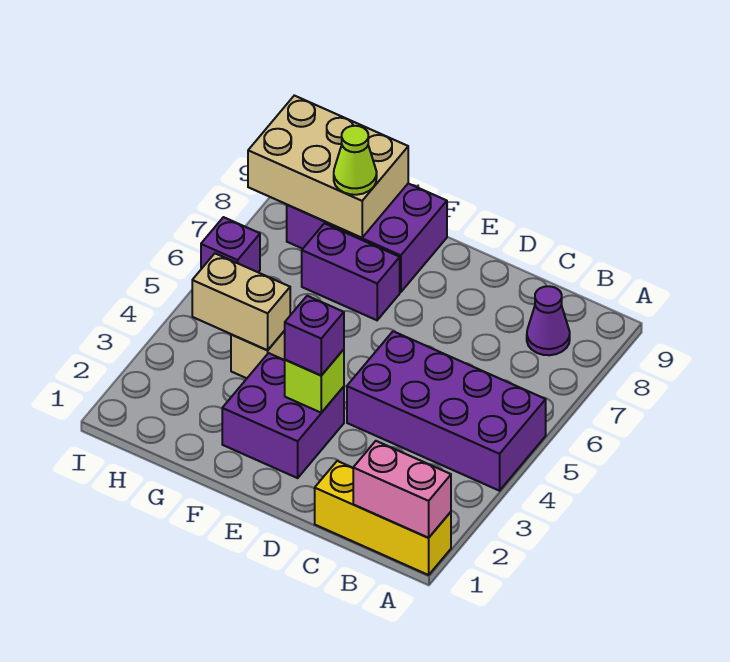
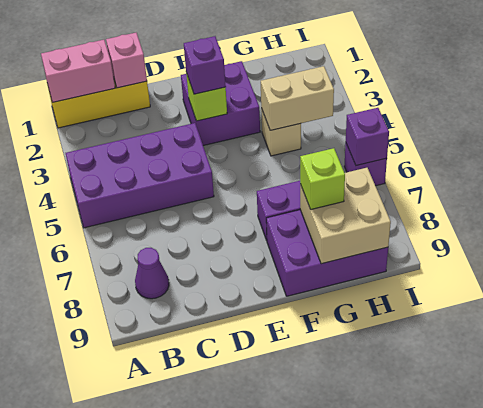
none -> pink brick C1 level 2
tan brick G8:I9 level 2 -> tan brick G8:H9 level 2
lime cone G8 level 3 -> lime brick G8 level 3
none -> purple brick I6 level 2

